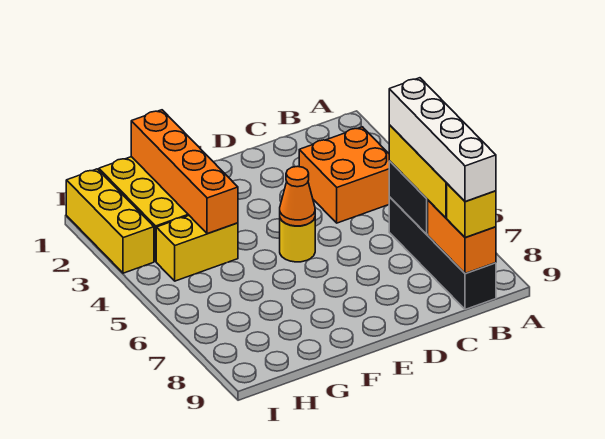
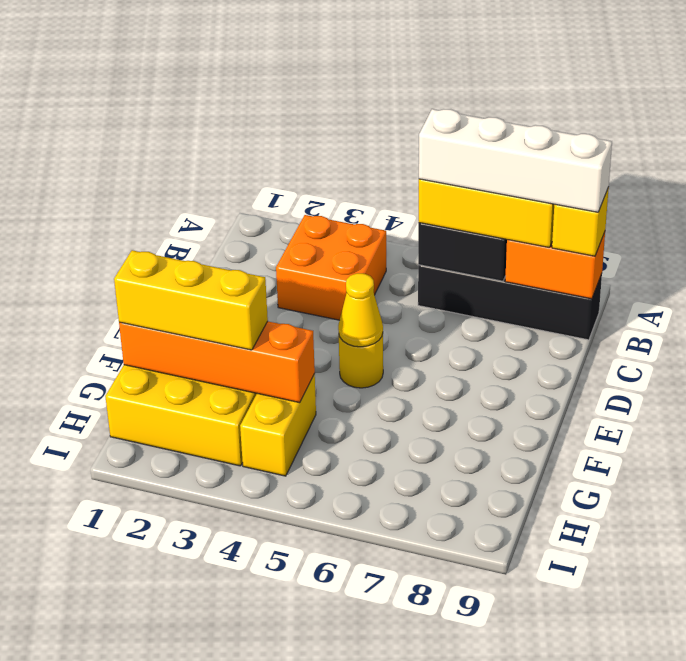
orange cone E5 level 2 -> yellow cone E5 level 2
yellow brick I1:I3 level 1 -> yellow brick G1:G3 level 3

